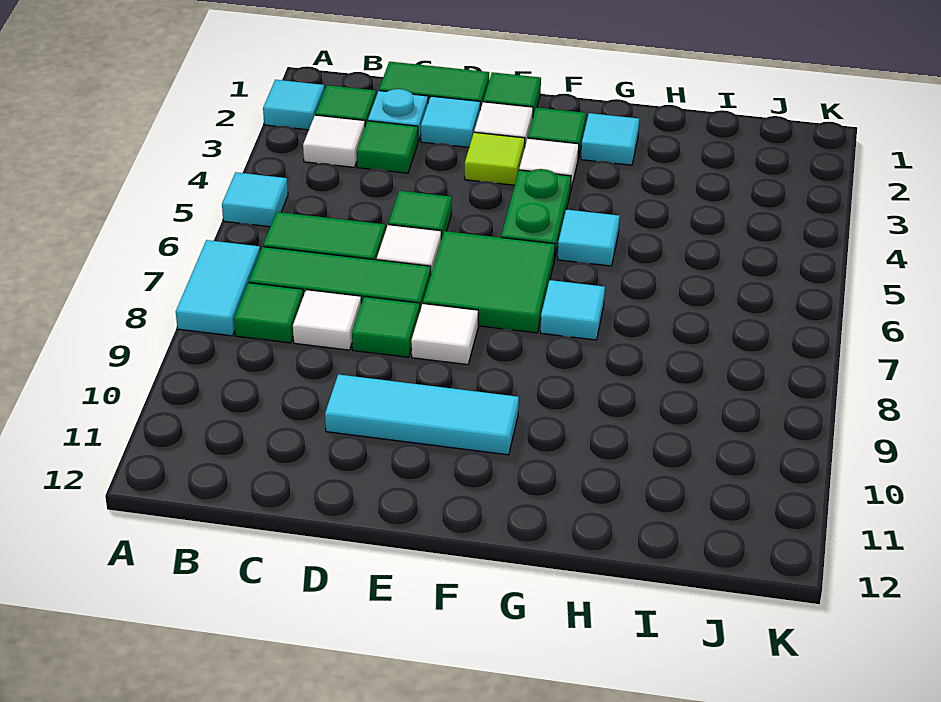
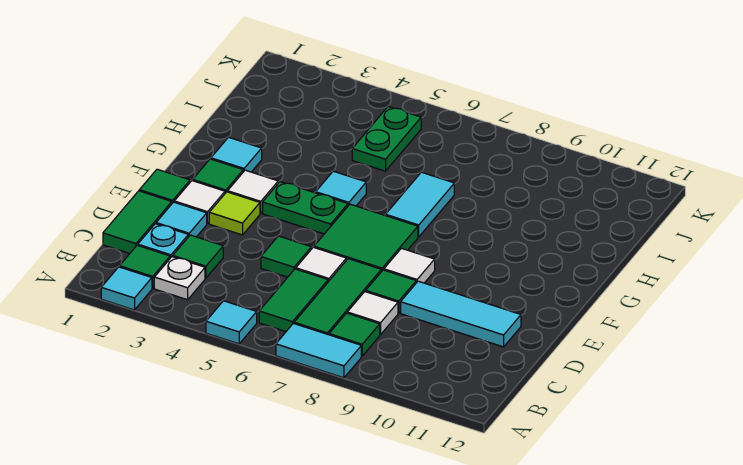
white tile B3 level 1 -> white plate B3 level 1
cyan tile D10:F10 level 1 -> cyan tile D9:D11 level 1
cyan tile G7 level 1 -> cyan tile G7:H7 level 1
none -> green plate I5:J5 level 1

